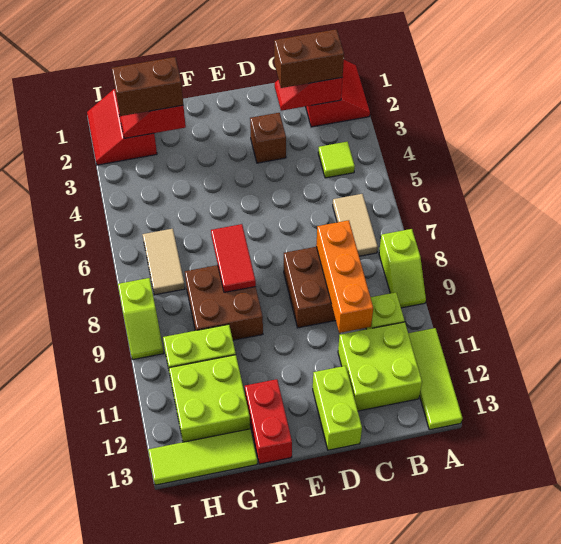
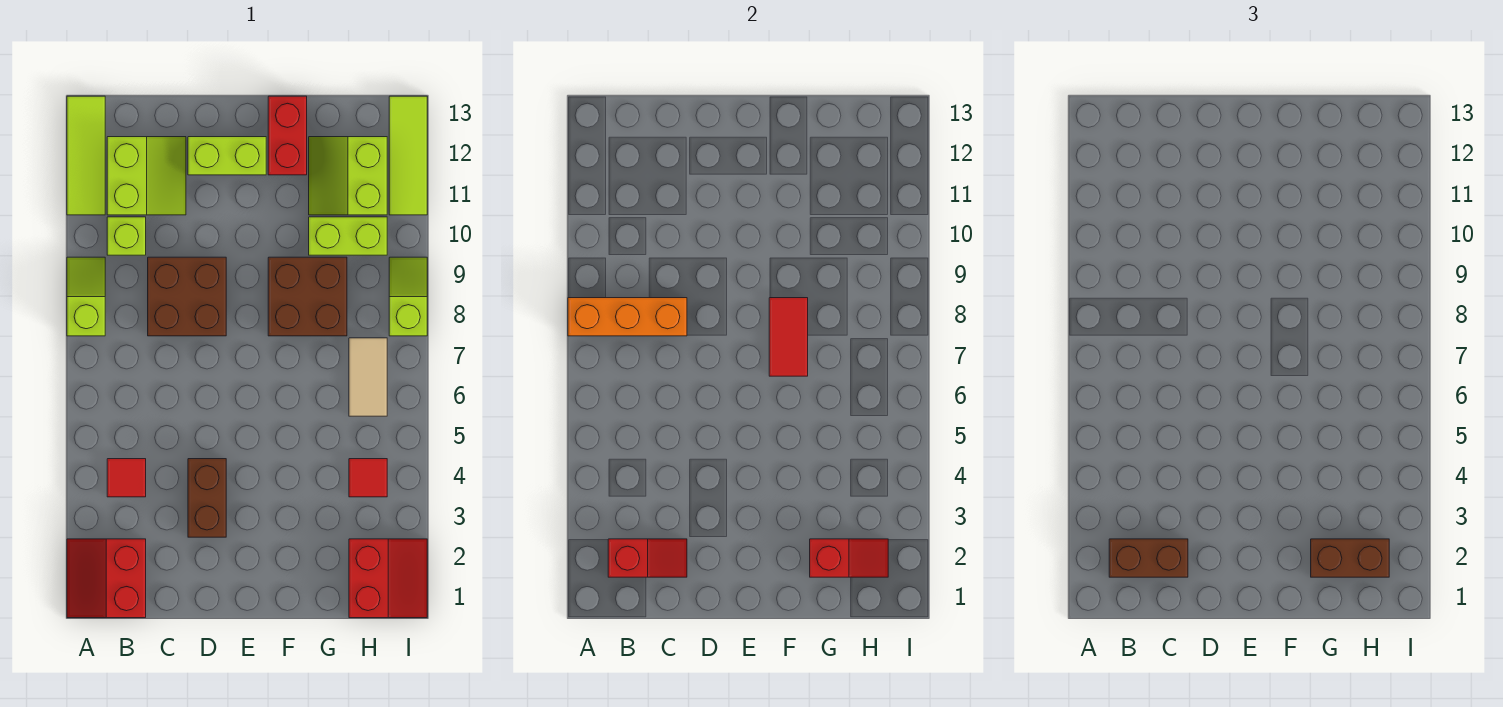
lime tile B4 level 1 -> red tile B4 level 1
tan tile B6:B7 level 1 -> none
lime brick B11:C12 level 1 -> lime slope B11:C12 level 1 top B
orange brick C8:C10 level 2 -> orange brick A8:C8 level 2
brown brick D3 level 1 -> brown brick D3:D4 level 1
lime brick D12:D13 level 1 -> lime brick D12:E12 level 1
lime brick G11:H12 level 1 -> lime slope G11:H12 level 1 top H
lime tile G13:I13 level 1 -> lime tile I11:I13 level 1
none -> red tile H4 level 1

